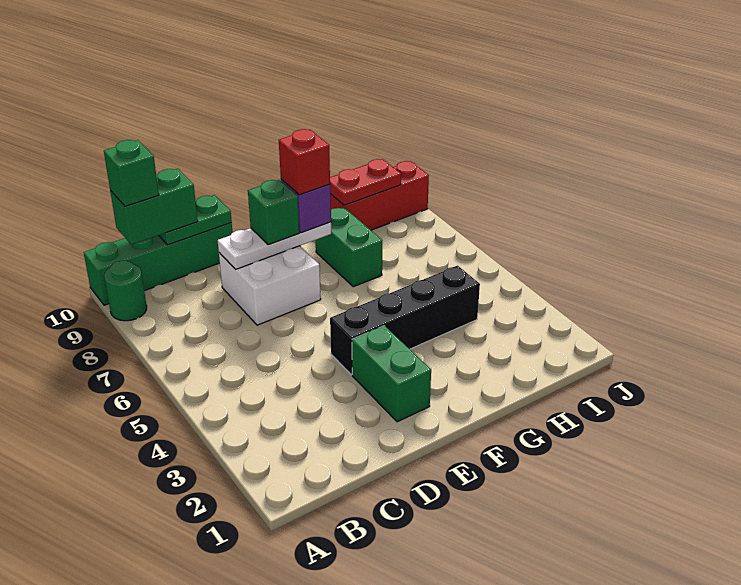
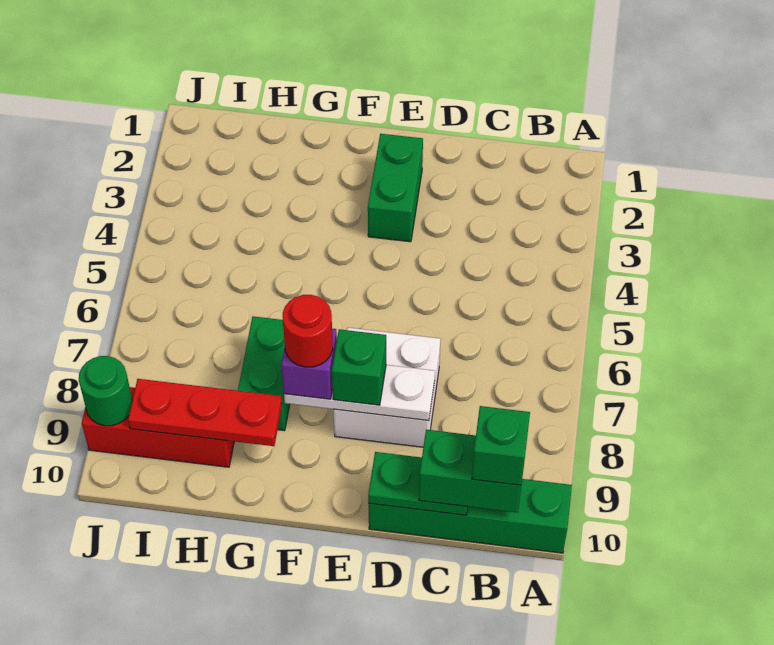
green round brick A9 level 1 -> green round brick J9 level 2
black brick E4:H4 level 1 -> none
red brick F8 level 4 -> red round brick F8 level 4
red plate H9:I9 level 2 -> red plate G9:I9 level 2

